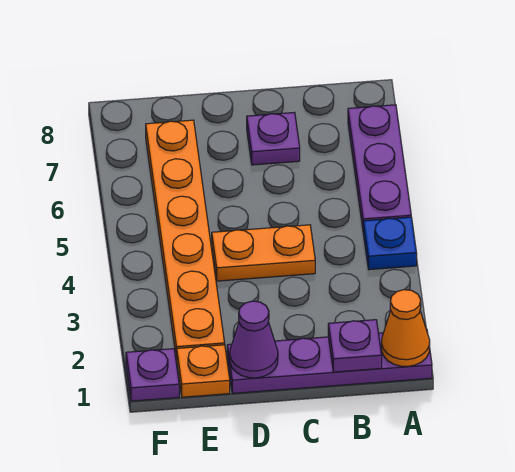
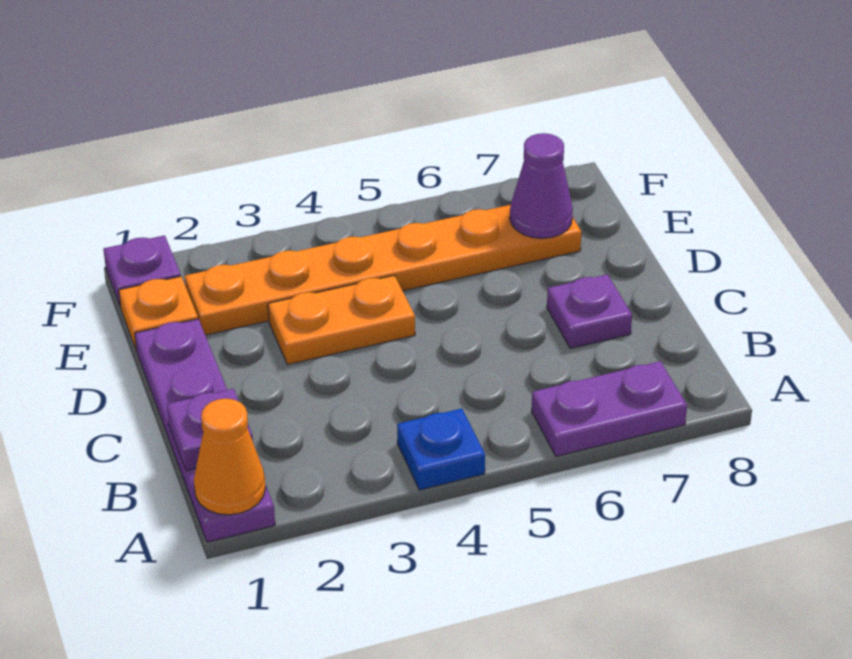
purple plate A5:A7 level 1 -> purple plate A6:A7 level 1
orange plate C4:D4 level 1 -> orange plate D3:D4 level 1
purple cone D1 level 2 -> purple cone E7 level 2

